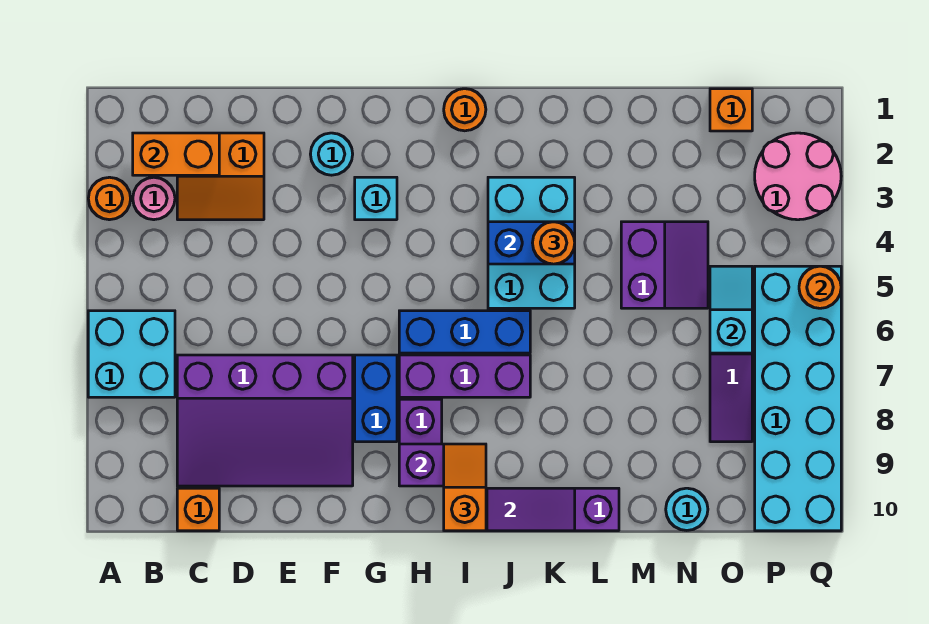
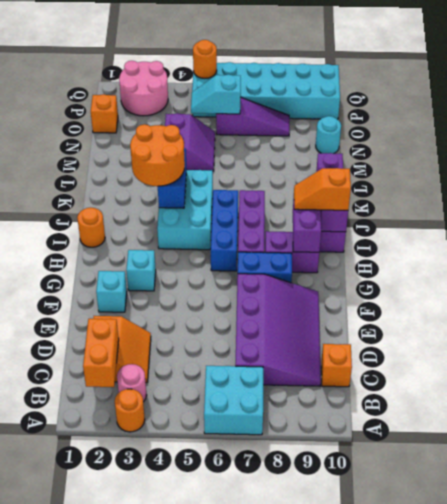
cyan round brick F2 level 1 -> cyan brick F2 level 1
cyan brick J3:K5 level 1 -> cyan brick I4:K5 level 1
orange round brick K4 level 3 -> orange round brick J3:K4 level 3
purple slope M4:N5 level 1 top M -> purple slope M4:N5 level 1 top 4

